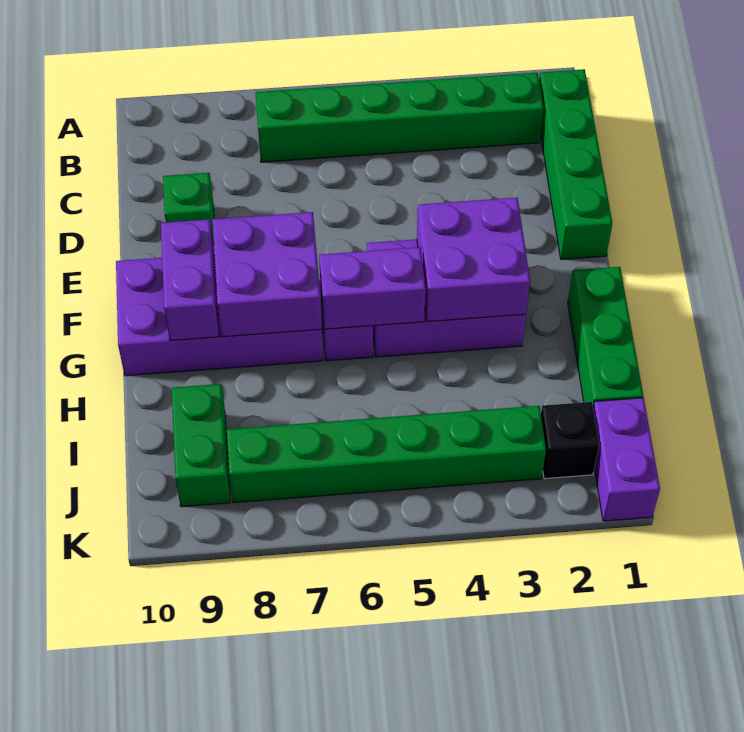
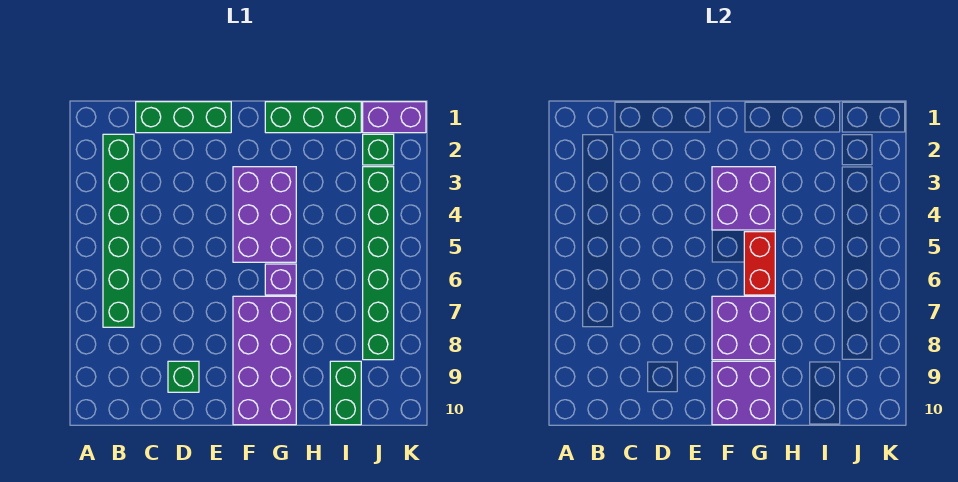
green brick B1:E1 level 1 -> green brick C1:E1 level 1
purple brick F9:G9 level 2 -> purple brick F9:G10 level 2
purple brick G5:G6 level 2 -> red brick G5:G6 level 2
green brick I9:J9 level 1 -> green brick I9:I10 level 1
black brick J2 level 1 -> green brick J2 level 1

